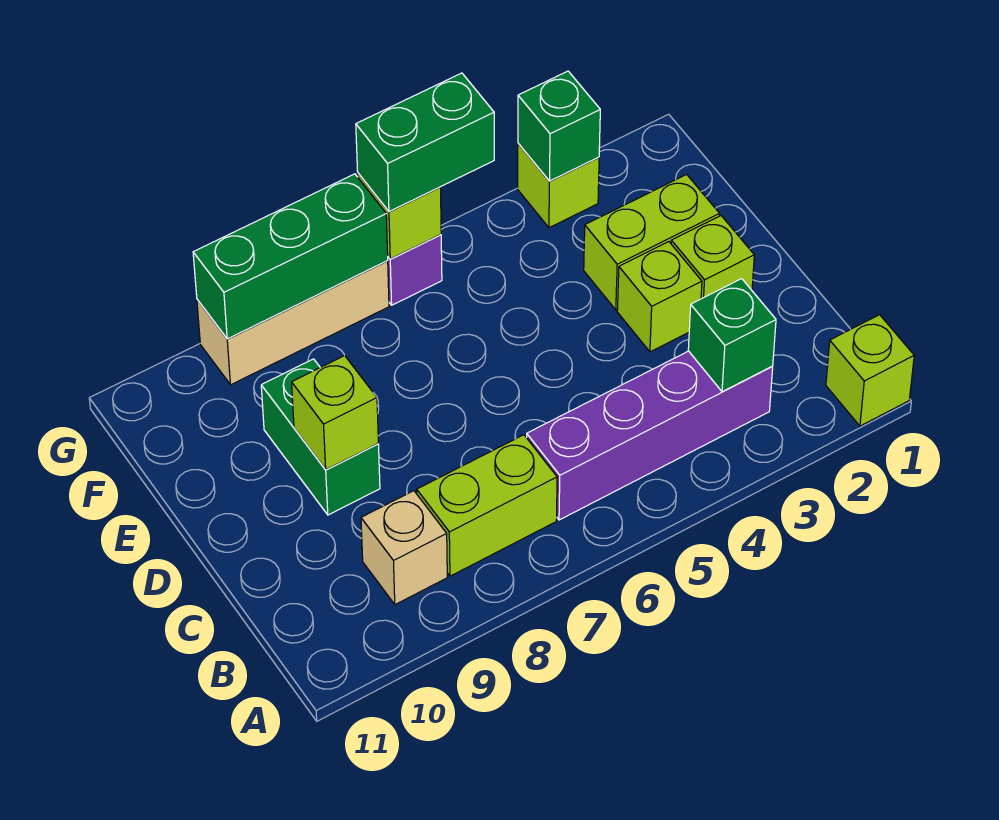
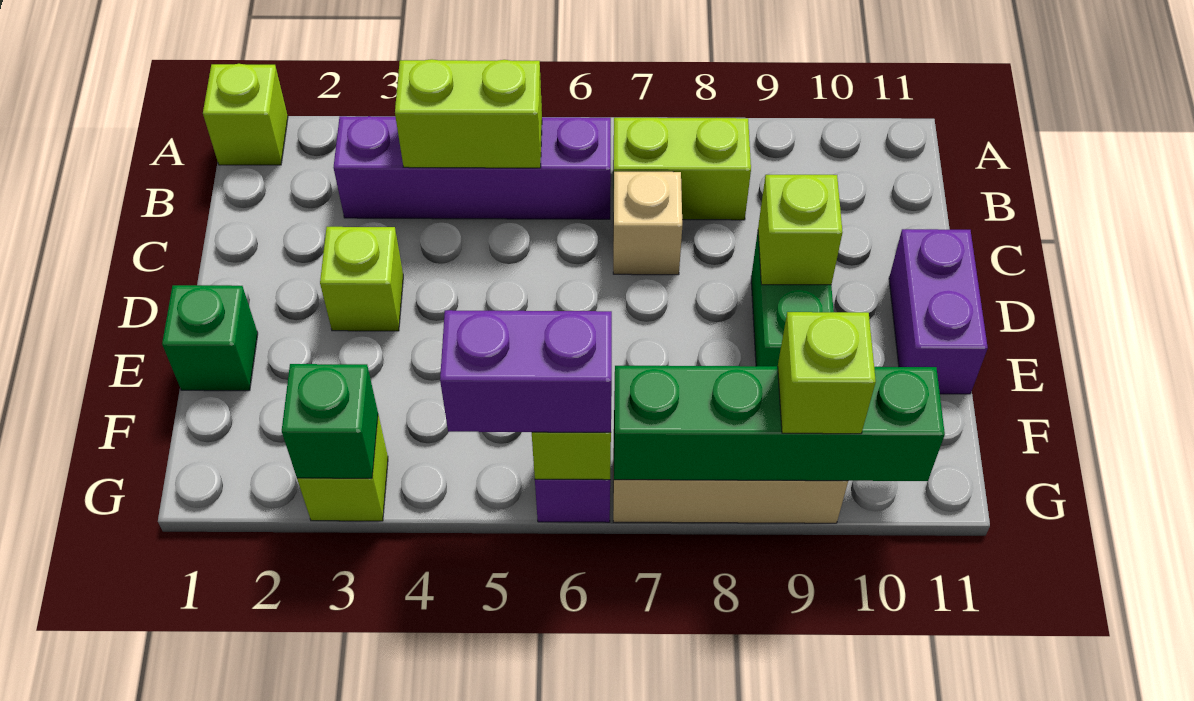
green brick B3 level 2 -> green brick E1 level 1
tan brick B9 level 1 -> tan brick C7 level 1
lime brick D2 level 1 -> lime brick G9 level 3
none -> purple brick D11:E11 level 1
lime brick E2:E3 level 1 -> lime brick B4:B5 level 2
green brick G5:G6 level 3 -> purple brick G5:G6 level 3
green brick G7:G9 level 2 -> green brick G7:G10 level 2

